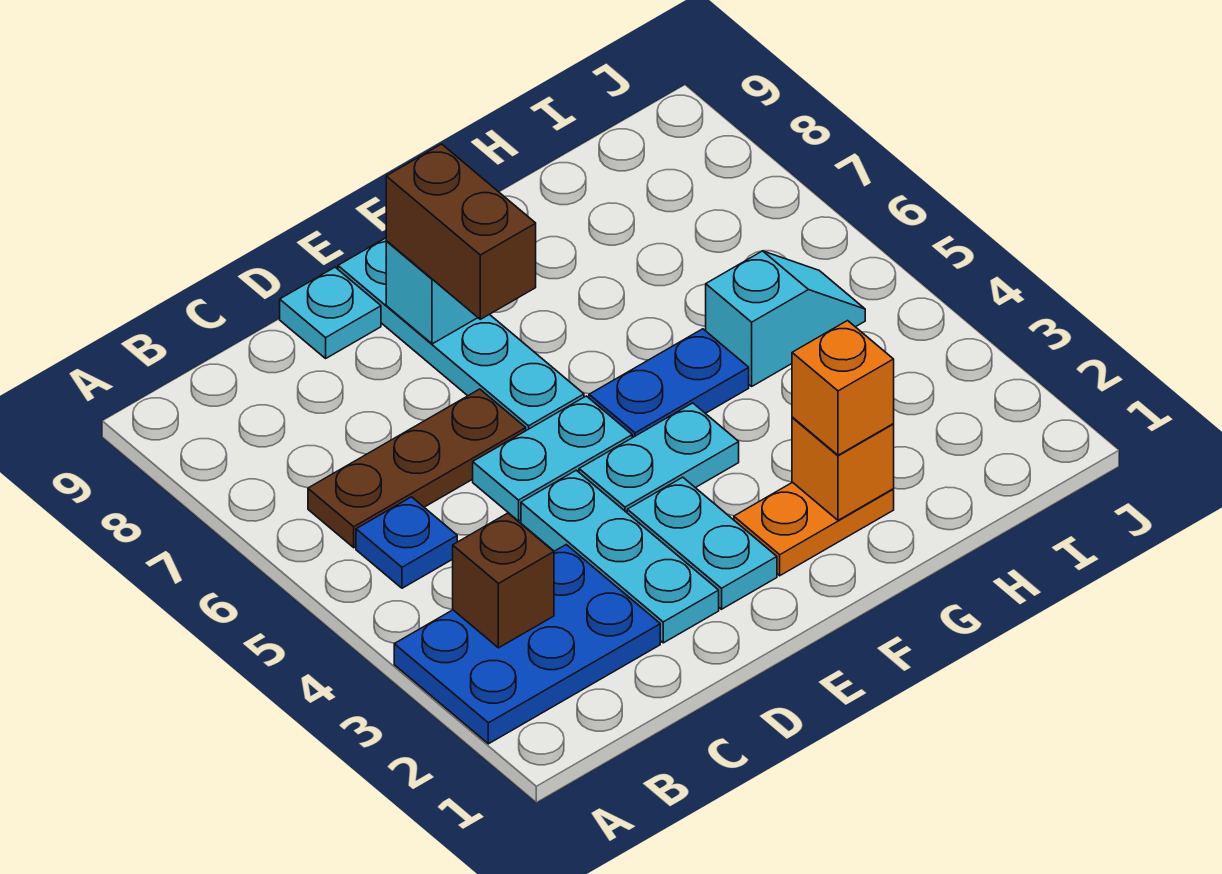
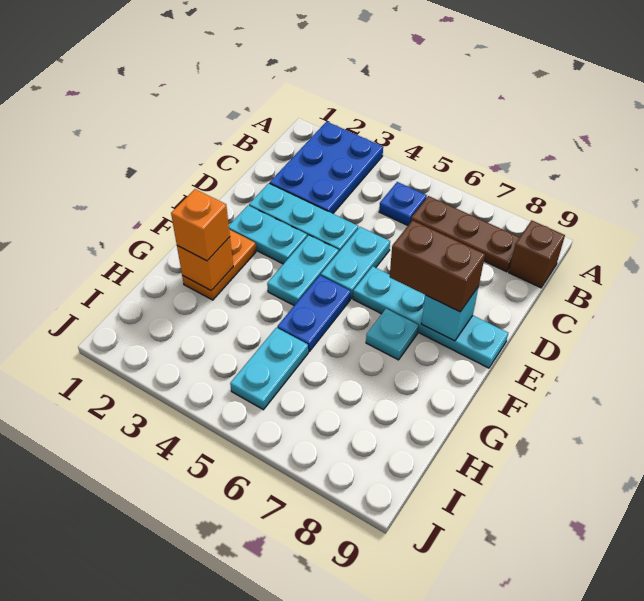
brown brick B3 level 2 -> brown brick B9 level 1
brown plate B6:D6 level 1 -> brown plate B6:B8 level 1
cyan plate D9 level 1 -> cyan plate F7 level 1
cyan slope H5:I5 level 1 top H -> cyan plate H5:I5 level 1

